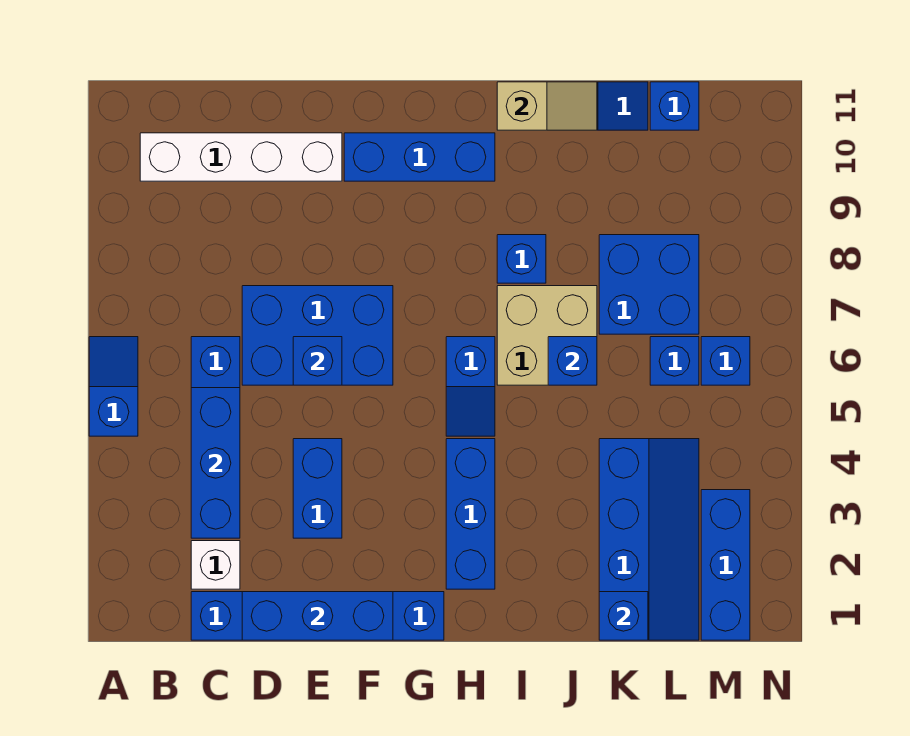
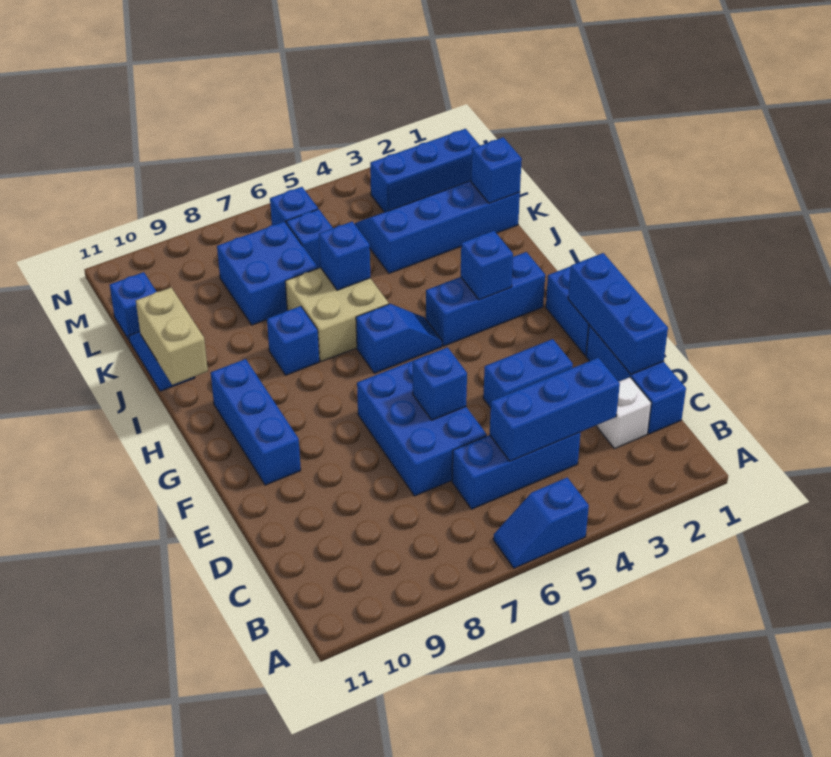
white brick B10:E10 level 1 -> none
none -> blue brick H3 level 2
tan slope I11:J11 level 2 top I -> tan brick I11:J11 level 2

